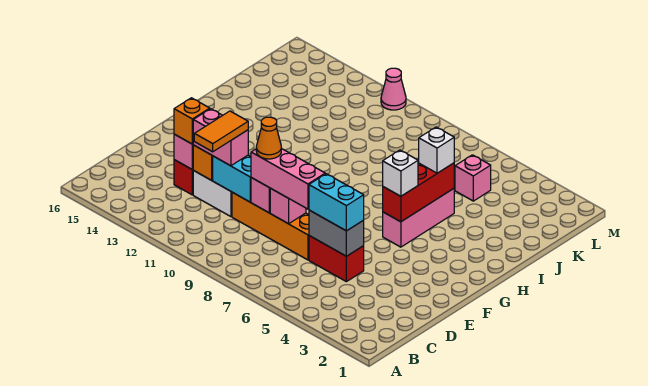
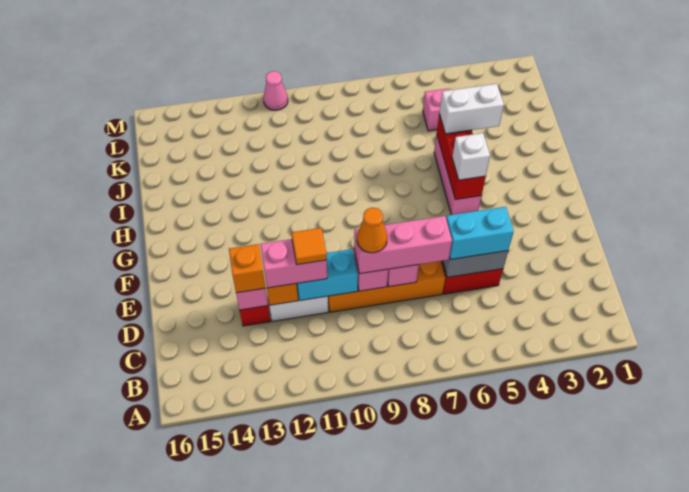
orange tile C11:D11 level 4 -> orange tile D11 level 4
white brick I5 level 3 -> white brick I4:I5 level 3

